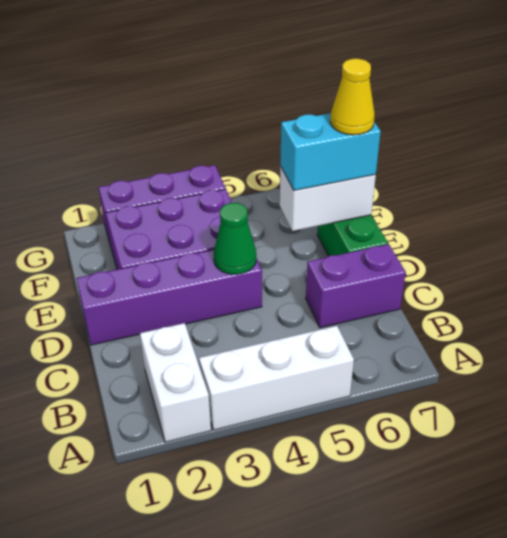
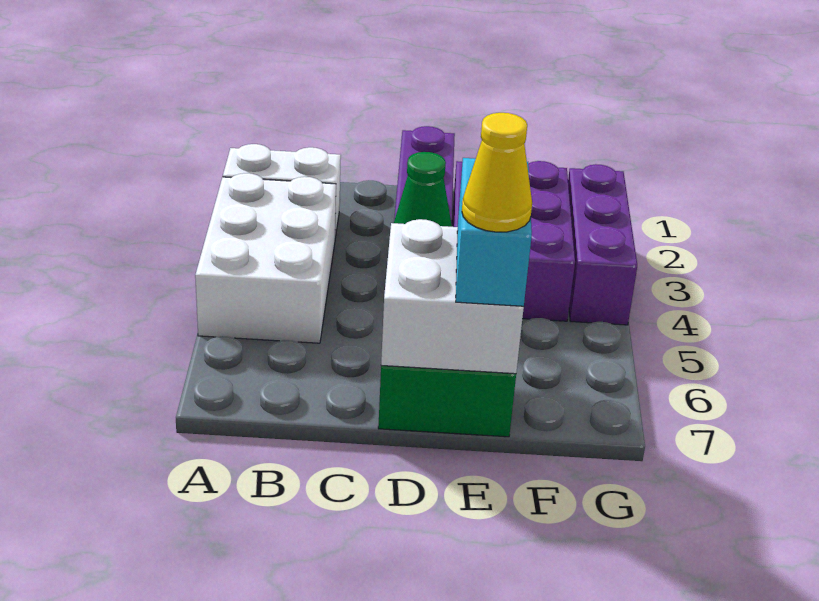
white brick A3:A5 level 1 -> white brick A3:B5 level 1
purple brick C6:C7 level 1 -> none
white brick E6:E7 level 2 -> white brick D6:E7 level 2

